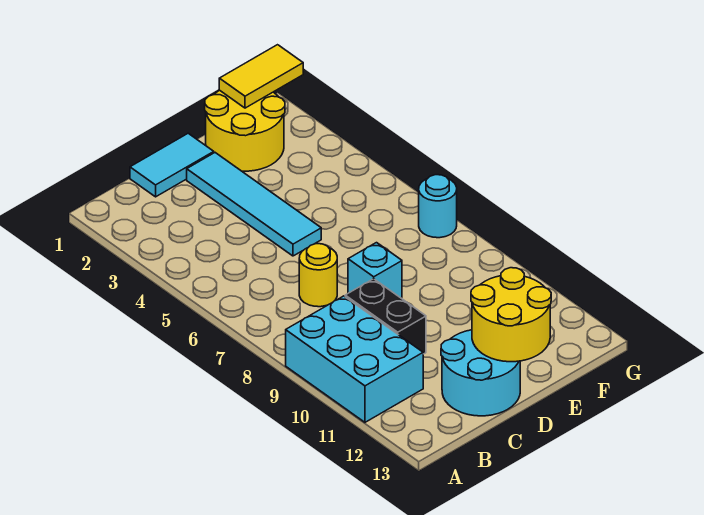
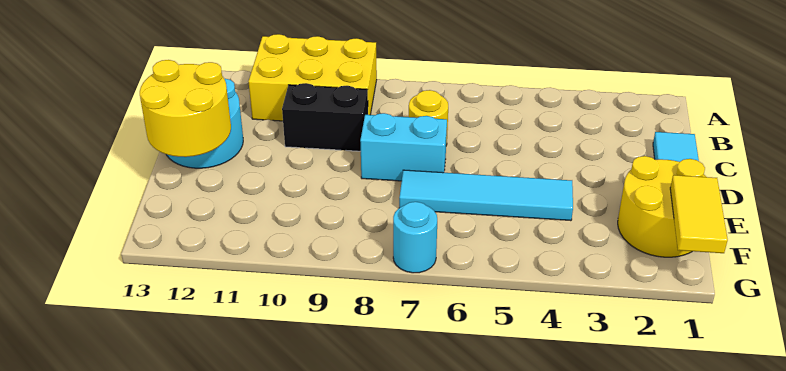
cyan brick A9:B11 level 1 -> yellow brick A9:B11 level 1
cyan tile D2:D5 level 1 -> cyan tile E4:E7 level 1
cyan brick D8 level 1 -> cyan brick D7:D8 level 1

